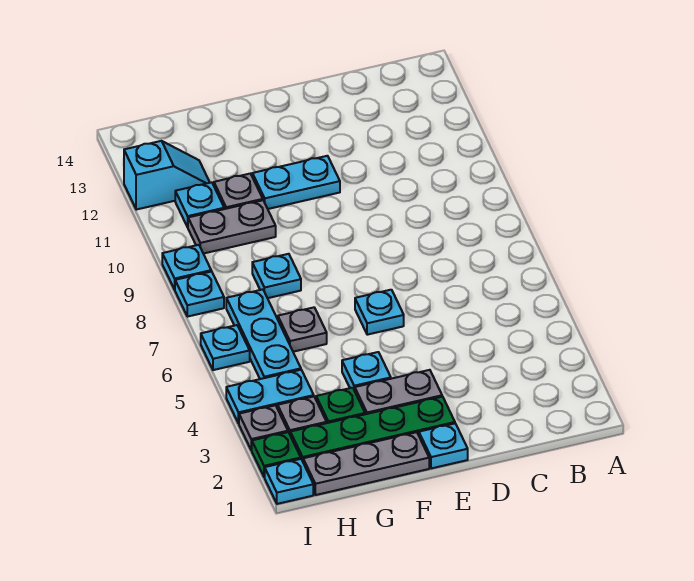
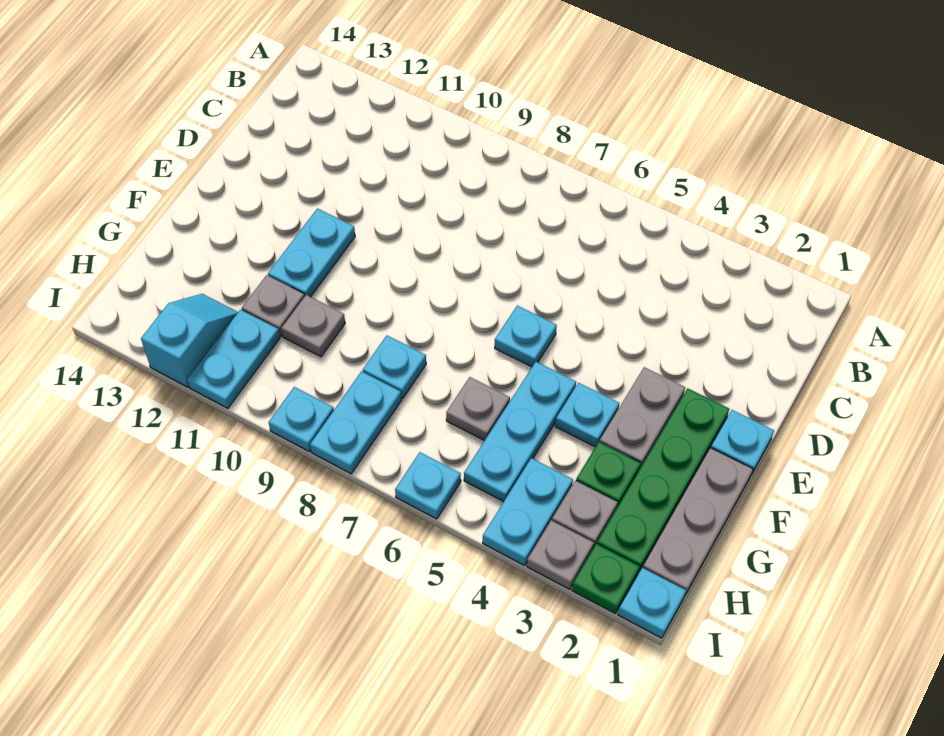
grey plate G10:H10 level 1 -> grey plate G10 level 1
cyan plate H5:H7 level 1 -> cyan plate F5:H5 level 1
cyan plate H11 level 1 -> cyan plate H11:I11 level 1
cyan plate I8 level 1 -> cyan plate H8:I8 level 1

